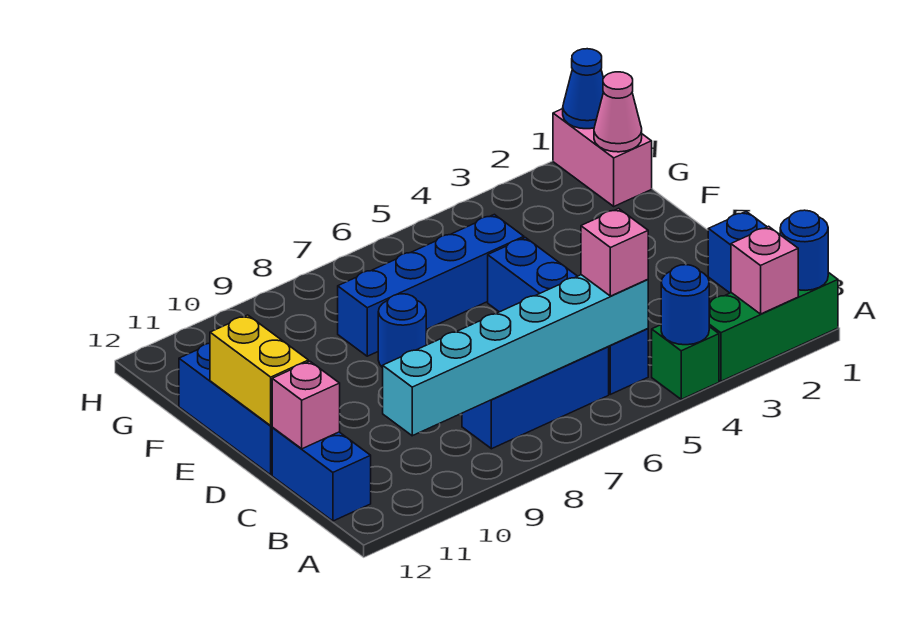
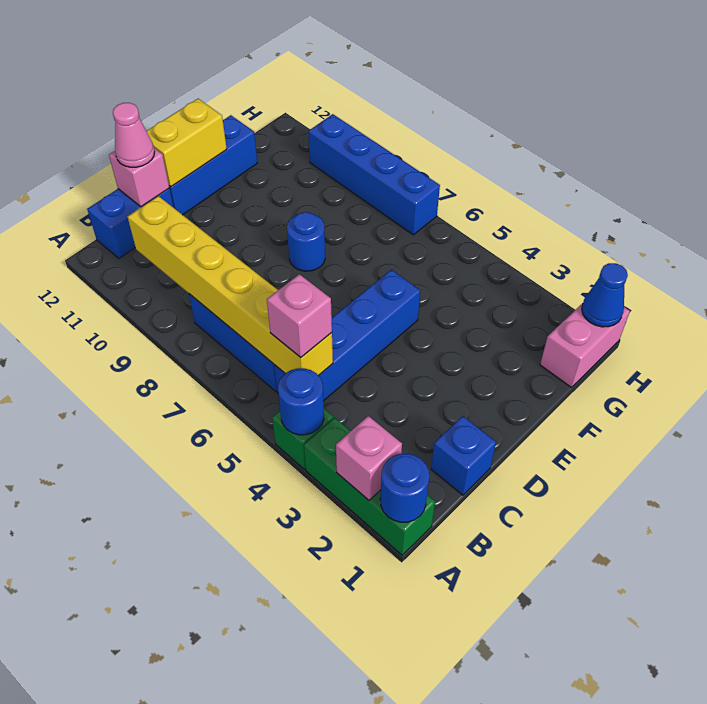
cyan brick B5:B10 level 2 -> yellow brick B5:B10 level 2
blue brick F5:F8 level 1 -> blue brick H7:H10 level 1
pink cone G1 level 2 -> pink cone C12 level 3

